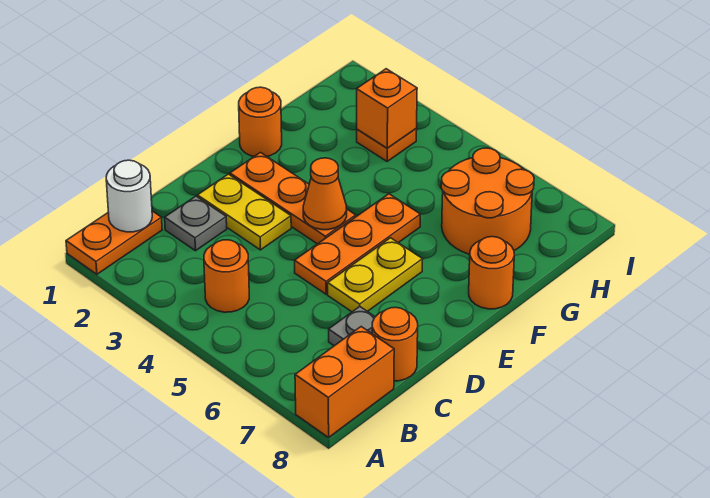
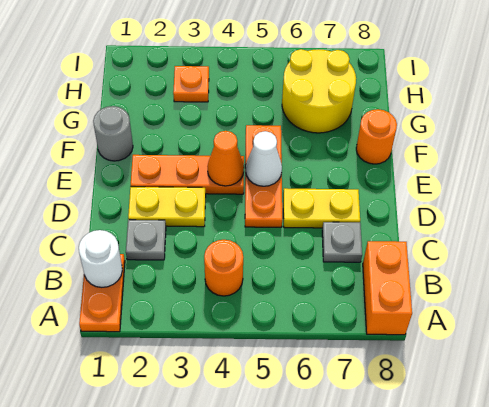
orange round brick C8 level 1 -> none
yellow plate D6:E6 level 1 -> yellow plate D6:D7 level 1
none -> white cone E5 level 2
orange round brick F1 level 1 -> grey round brick F1 level 1
orange round brick G6:H7 level 1 -> yellow round brick G6:H7 level 1
orange brick H3 level 2 -> none

